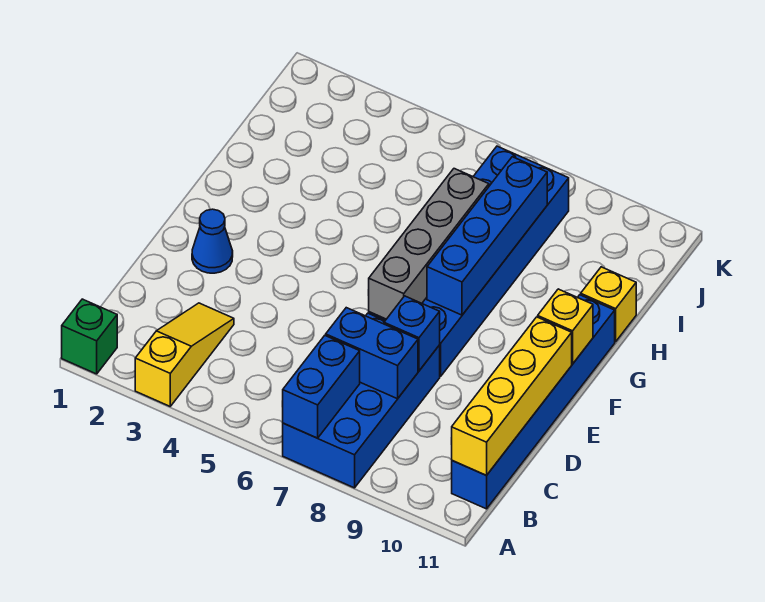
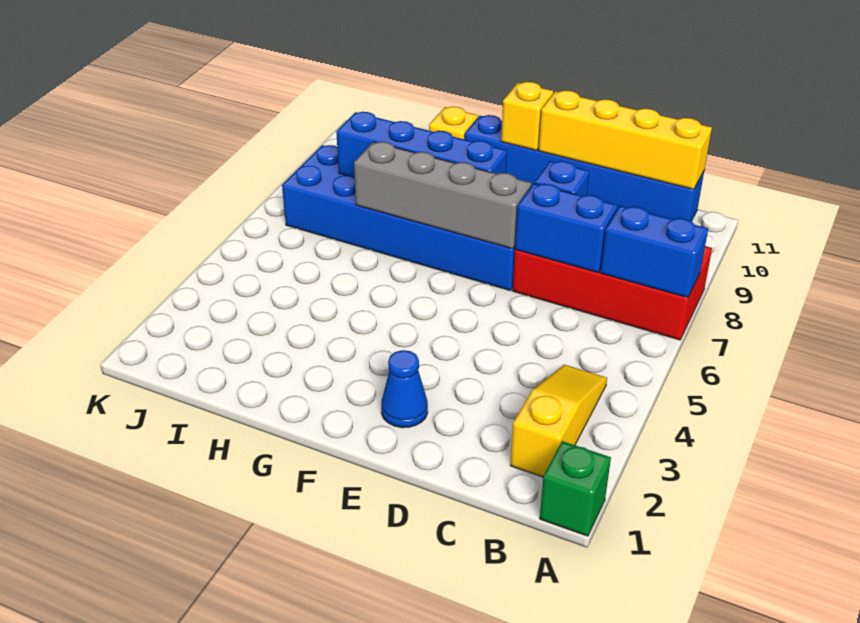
yellow slope A3:C3 level 1 top A -> yellow slope B2:B4 level 1 top 2
blue brick A7:D8 level 1 -> red brick A7:D8 level 1
blue brick C7:C8 level 2 -> blue brick C7:D7 level 2

